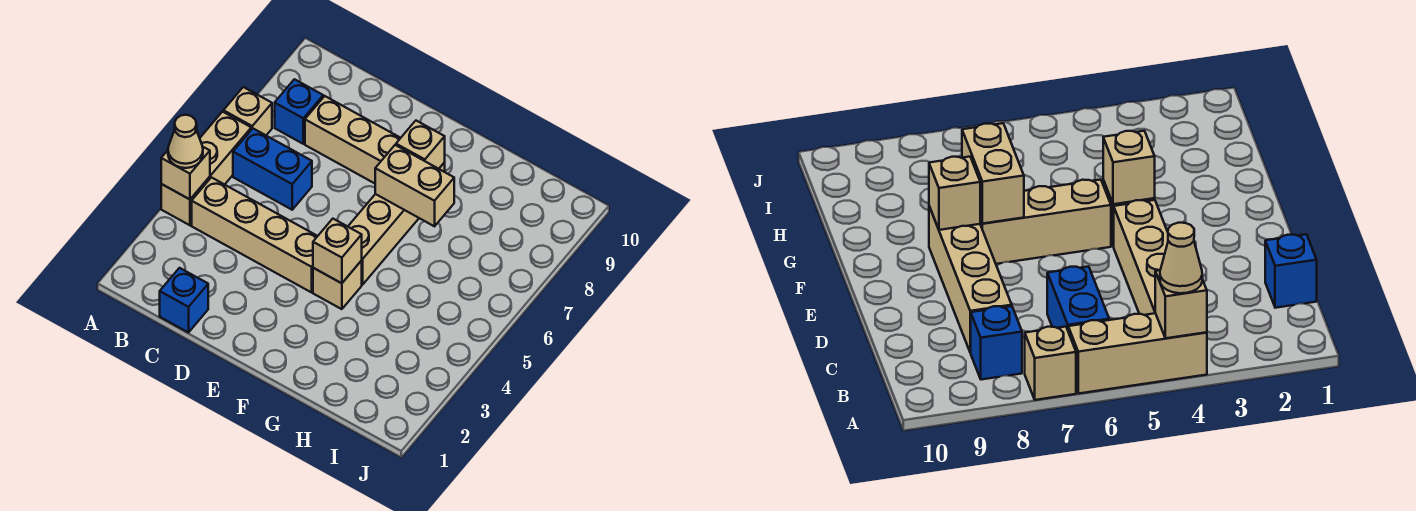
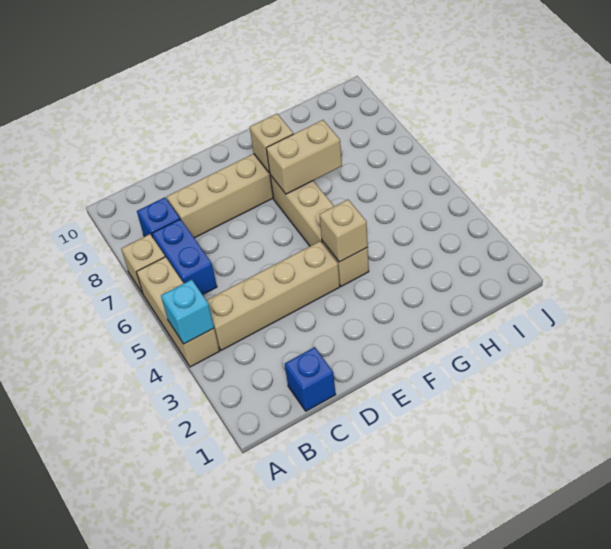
tan brick A4 level 2 -> cyan brick A4 level 2
tan cone A4 level 3 -> none
blue brick B6:C6 level 1 -> blue brick B6:B7 level 1

